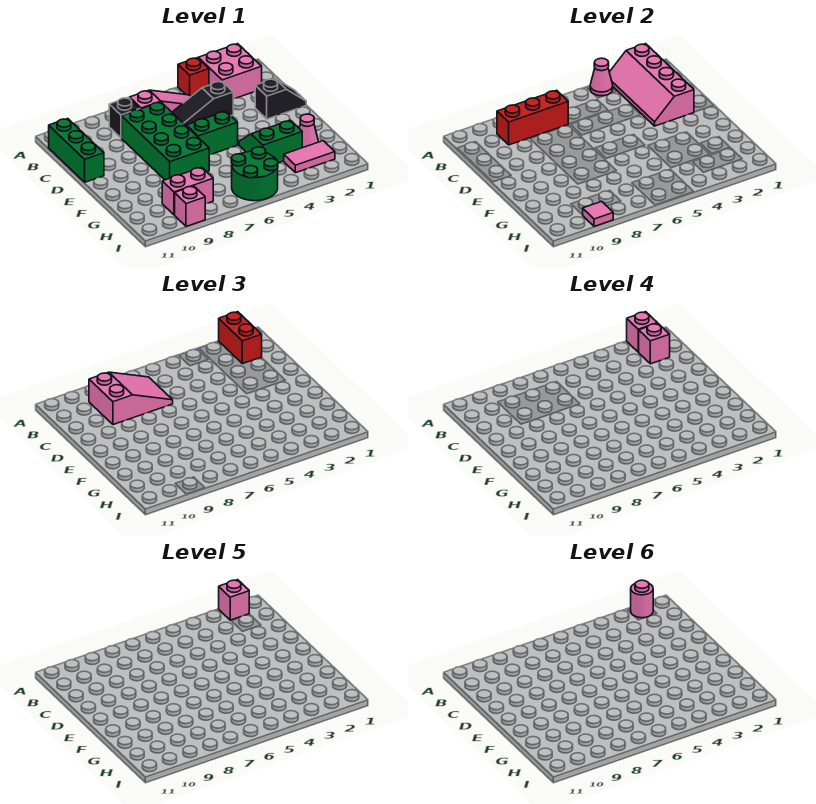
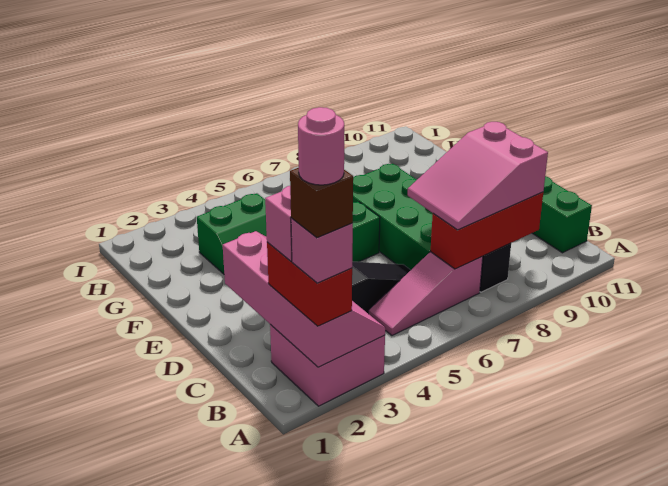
pink brick A2 level 5 -> brown brick A2 level 5
red brick A4 level 1 -> none
pink cone A4 level 2 -> none
black slope D1:D2 level 1 top 2 -> none
pink cone G2 level 1 -> none
pink tile H2:H3 level 1 -> none
green round brick H5:I6 level 1 -> none
pink brick H8:H9 level 1 -> none
pink brick I9 level 1 -> none
pink tile I9 level 2 -> none

